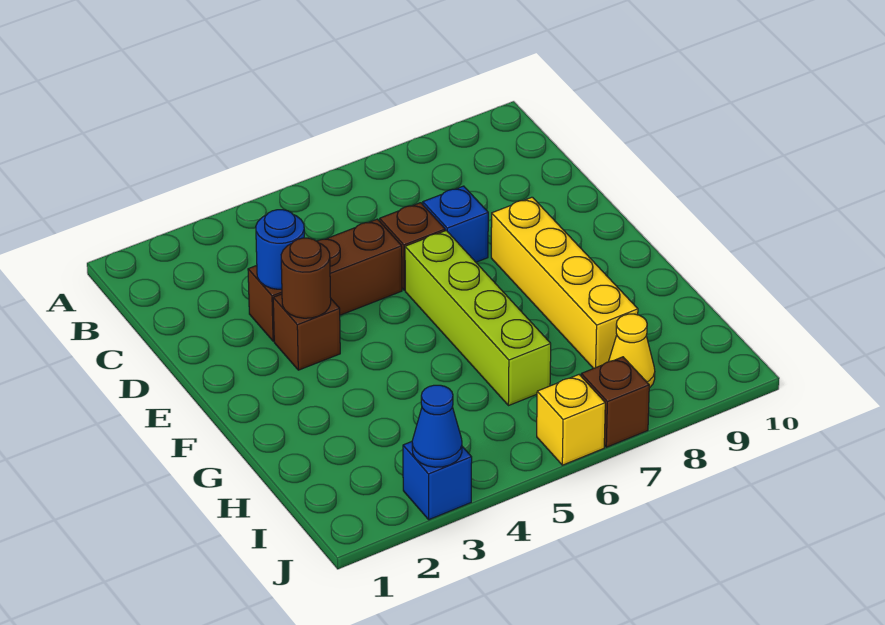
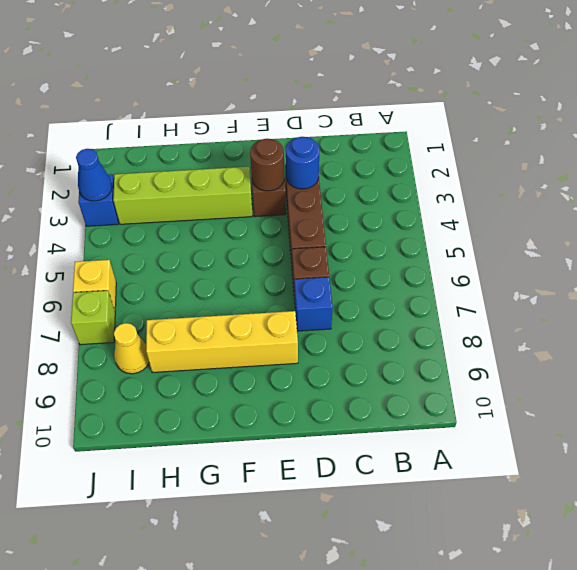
lime brick E6:H6 level 1 -> lime brick F3:I3 level 1
brown brick J7 level 1 -> lime brick J7 level 1

